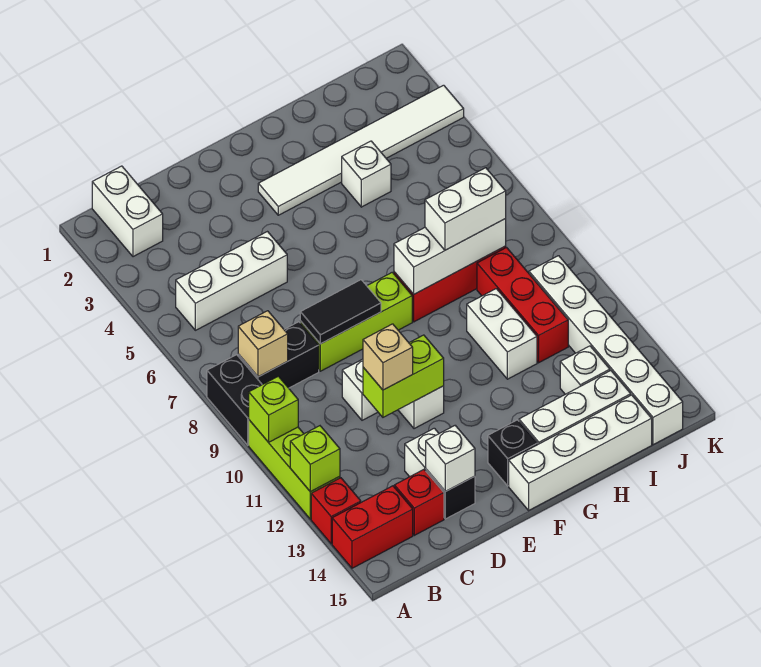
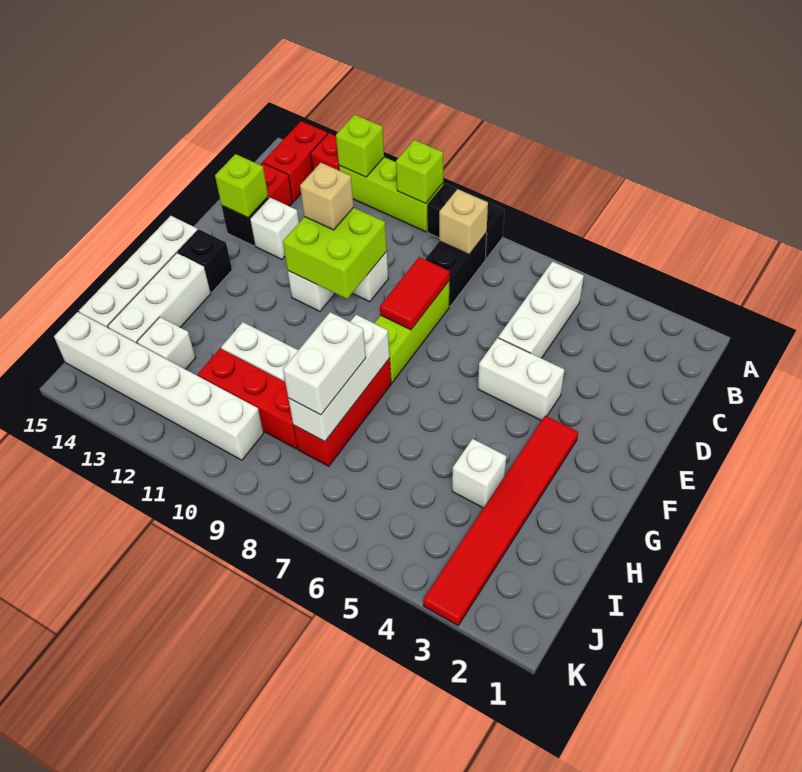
white brick B1:B2 level 1 -> white brick E4:E5 level 1
black tile D8:E8 level 2 -> red tile D8:E8 level 2
lime brick D11:E11 level 2 -> lime brick D10:E11 level 2
white brick D14 level 2 -> lime brick D14 level 2
white tile F3:K3 level 1 -> red tile F3:K3 level 1

